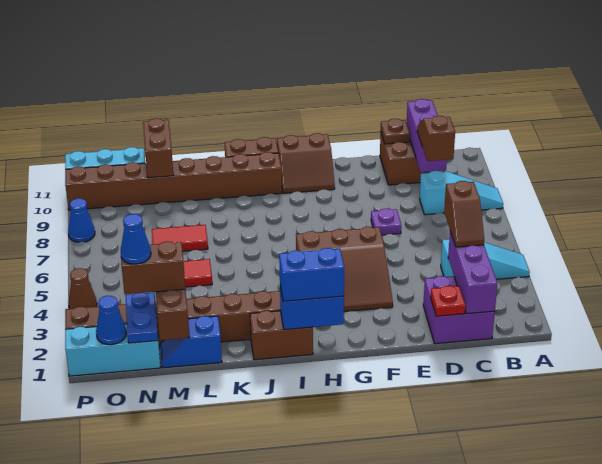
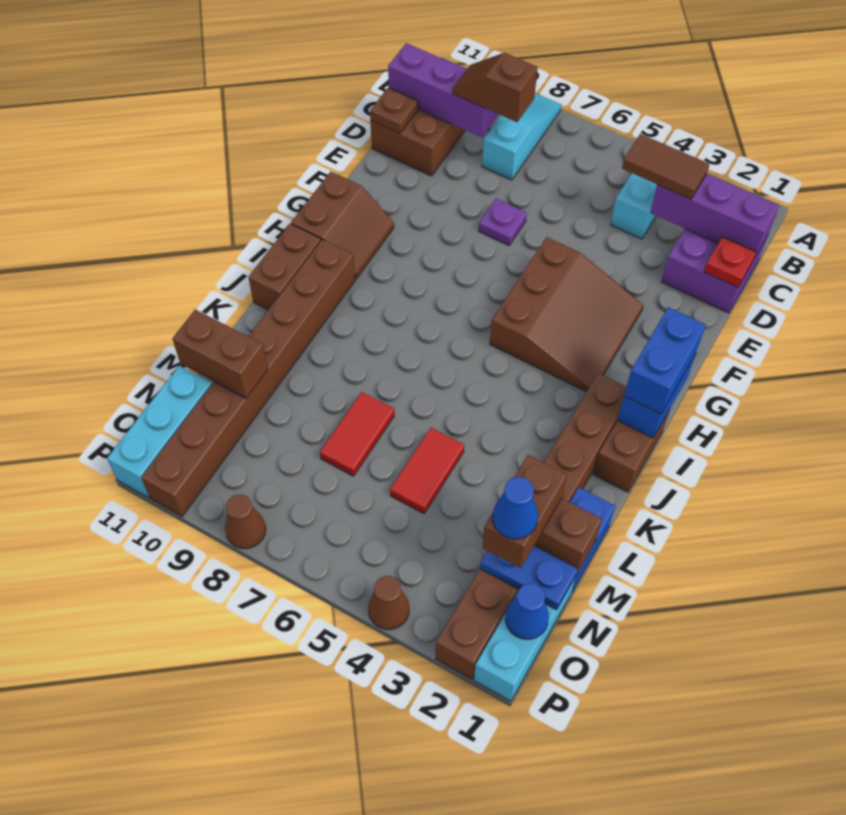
brown slope C3:C4 level 3 top 4 -> brown tile C3:C4 level 3
blue cone P8 level 1 -> brown cone P8 level 1

